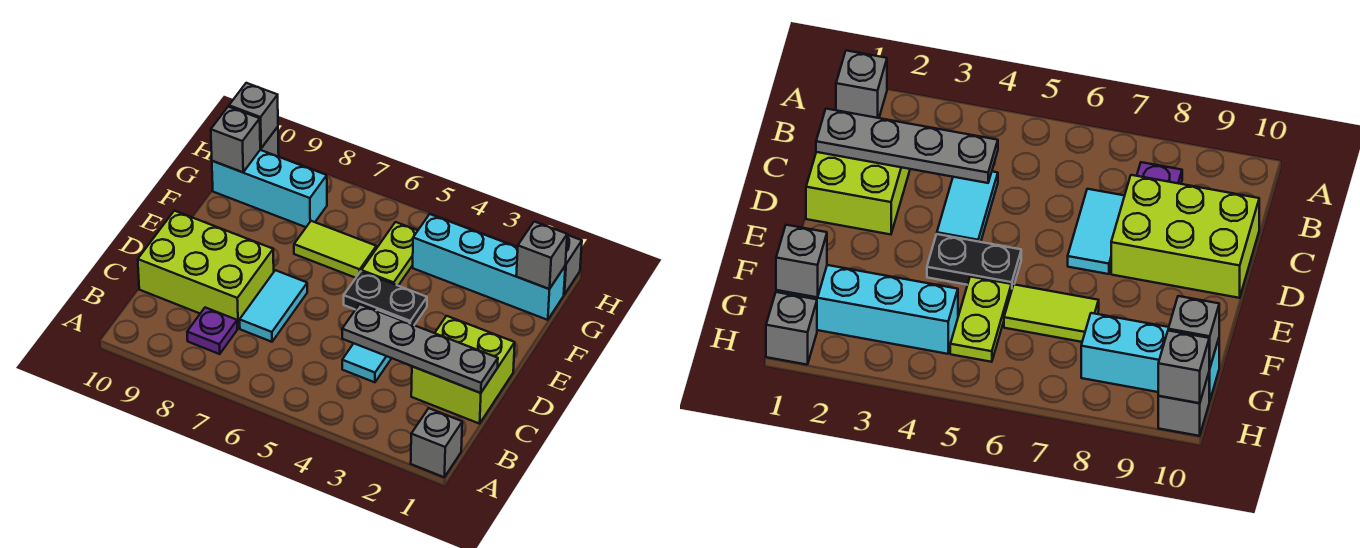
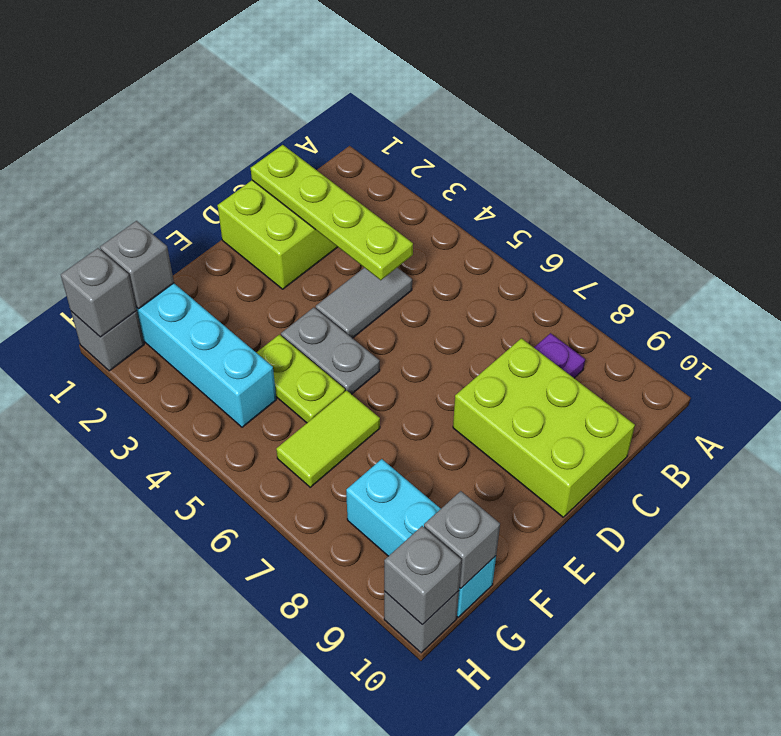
grey brick A1 level 1 -> grey brick H1 level 2
grey plate C1:C4 level 2 -> lime plate C1:C4 level 2
cyan tile C4:D4 level 1 -> grey tile C4:D4 level 1
cyan tile C7:D7 level 1 -> none
black plate E4:E5 level 1 -> grey plate E4:E5 level 1
lime plate F5:G5 level 1 -> lime plate F4:F5 level 1
lime tile F6:F7 level 1 -> lime tile F6:G6 level 1

